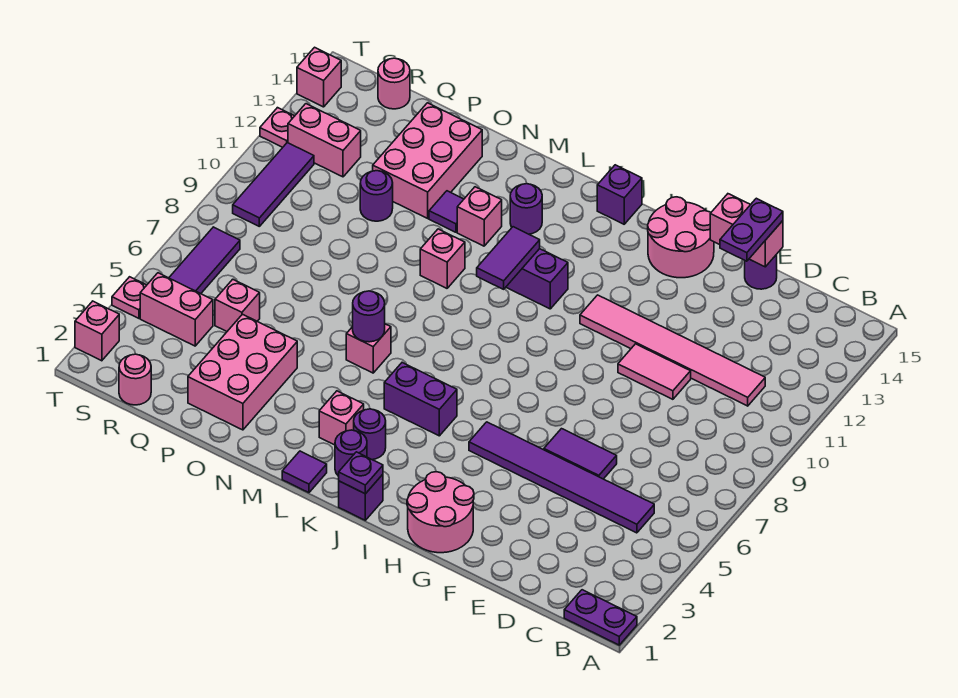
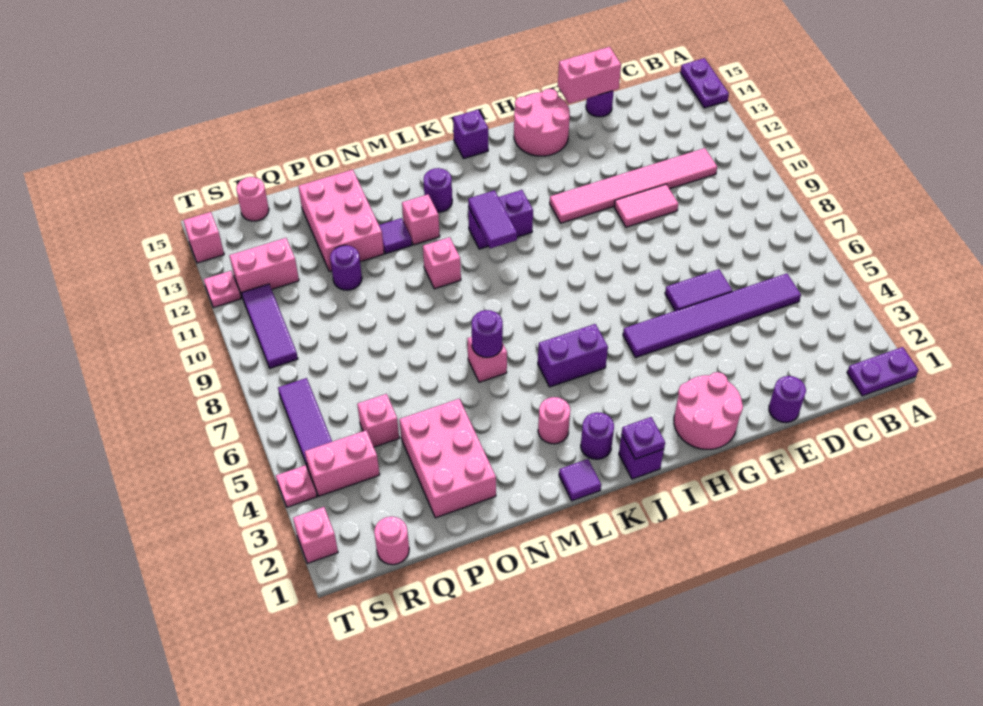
purple plate E14:E15 level 3 -> purple plate A14:A15 level 1
purple round brick K3 level 1 -> purple round brick E1 level 1
pink brick L3 level 1 -> pink round brick L3 level 1

